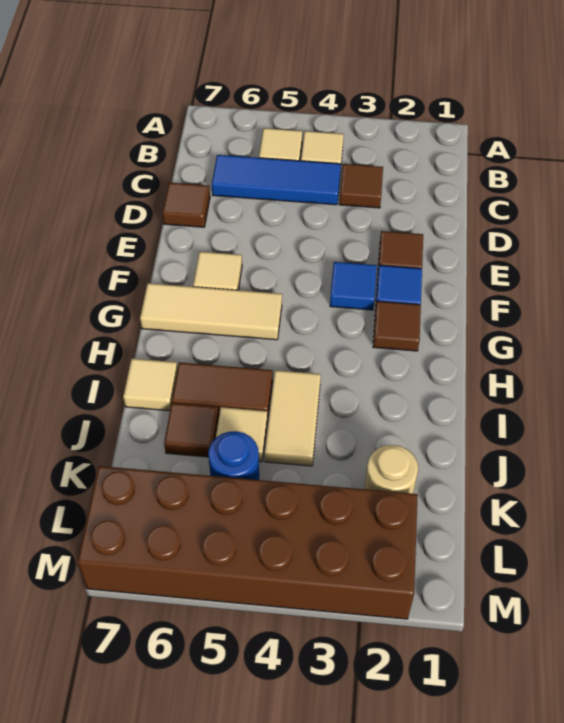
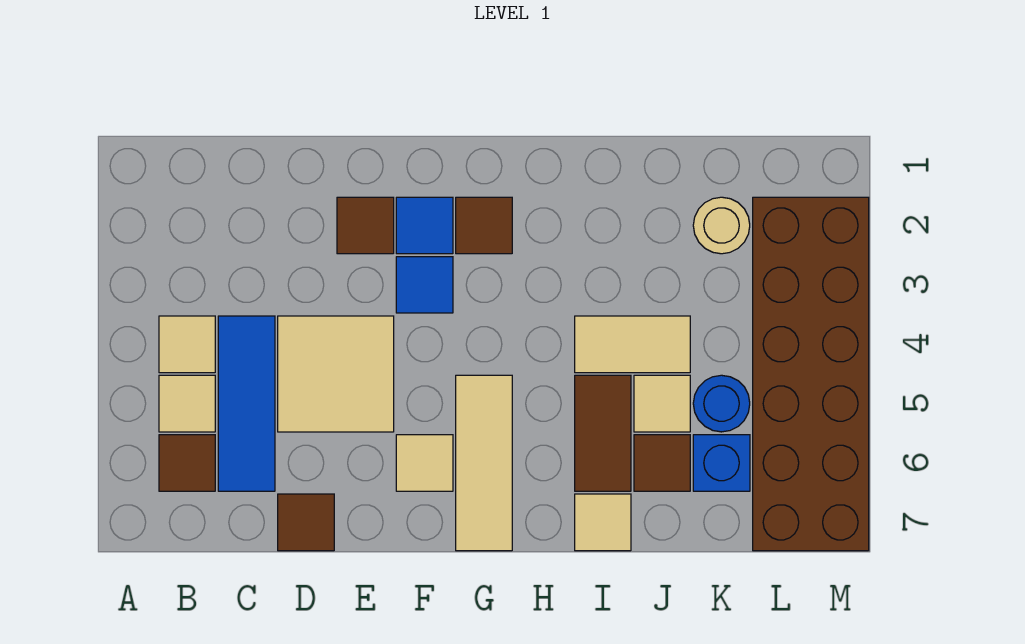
brown tile C3 level 1 -> brown tile B6 level 1
none -> tan tile D4:E5 level 1
none -> blue brick K6 level 1

